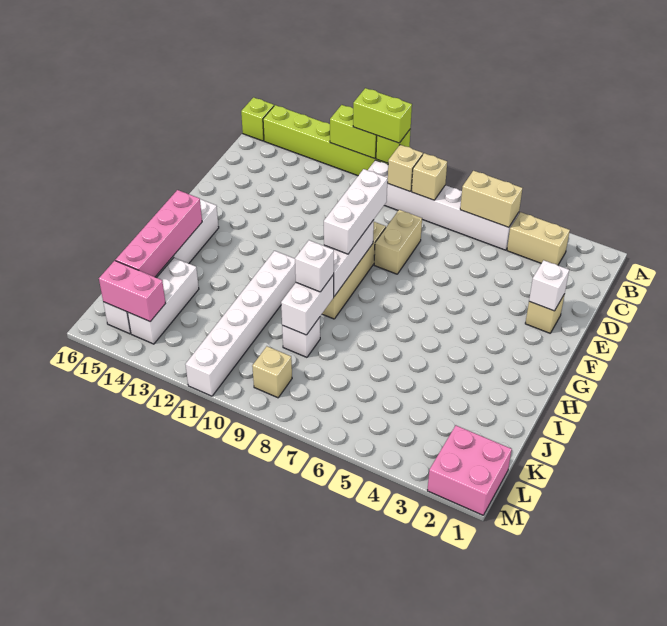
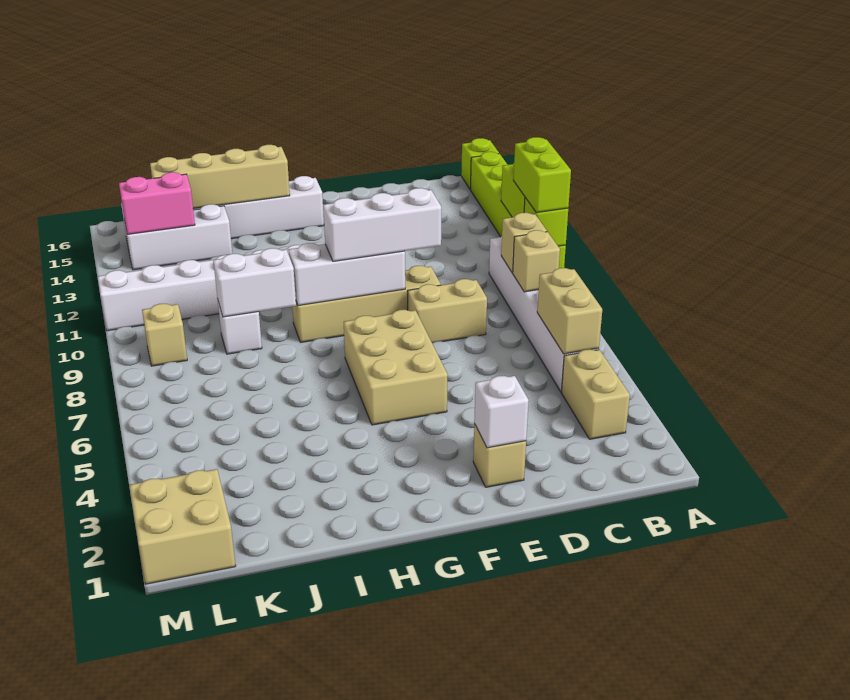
none -> tan brick F5:G7 level 1
pink brick H15:K15 level 2 -> tan brick H15:K15 level 2
white brick I9 level 3 -> none
pink brick L1:M2 level 1 -> tan brick L1:M2 level 1
pink brick L14:L15 level 2 -> pink brick K14:L14 level 2

